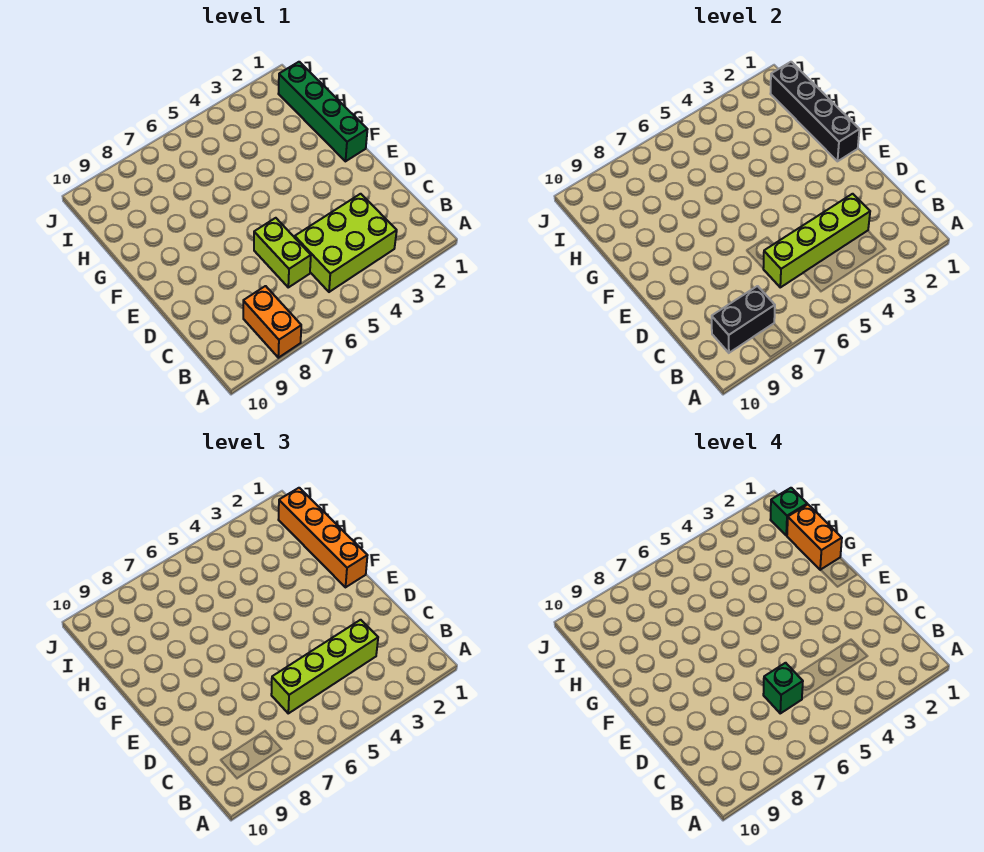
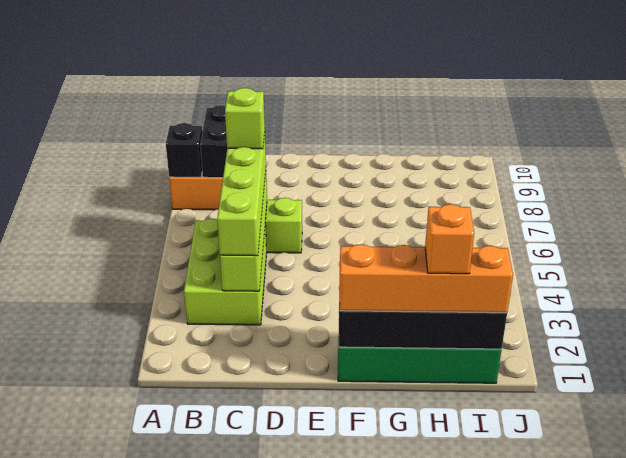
none -> black brick A8 level 2
green brick C6 level 4 -> lime brick C6 level 4
orange brick G1:H1 level 4 -> orange brick H1 level 4
green brick I1 level 4 -> none

